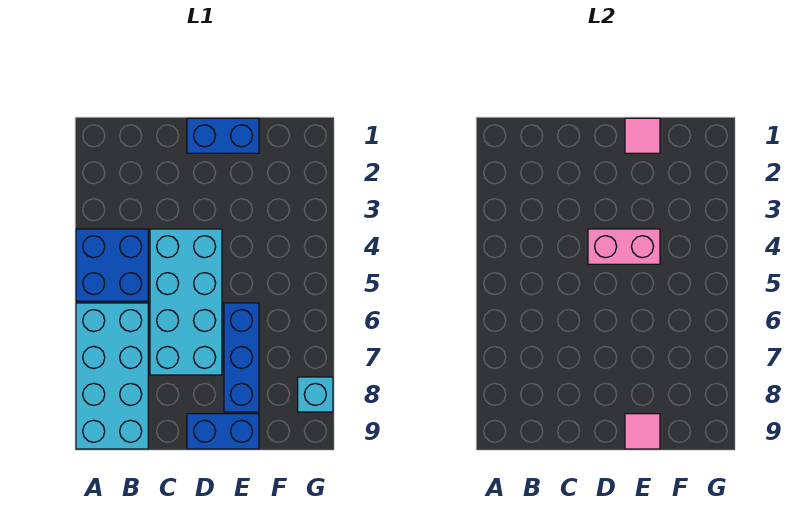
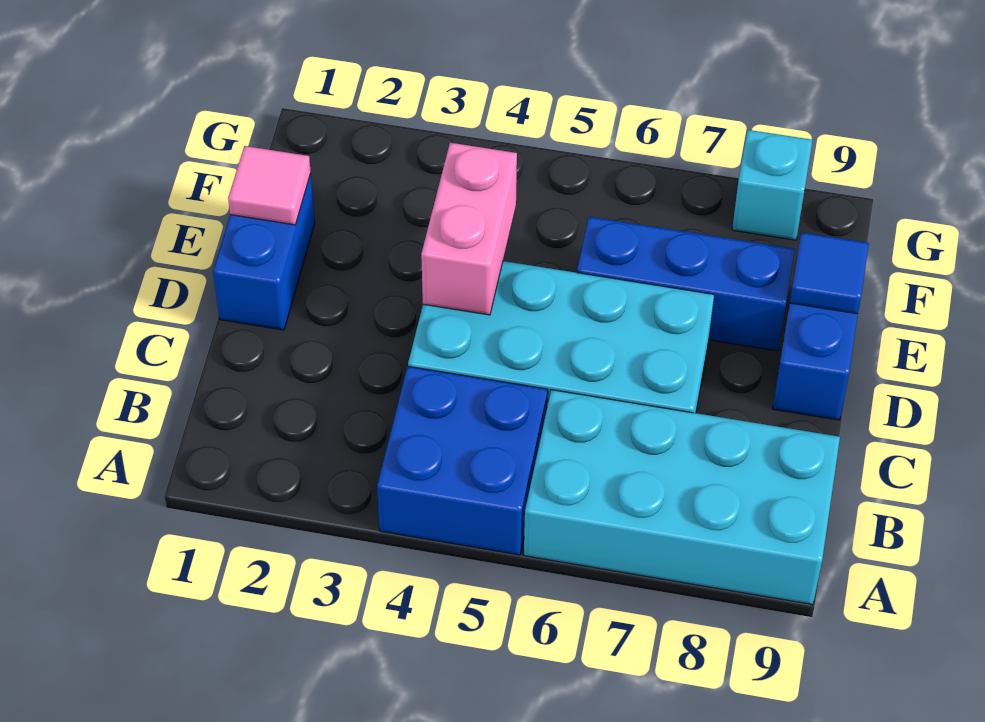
pink tile E9 level 2 -> blue tile E9 level 2

